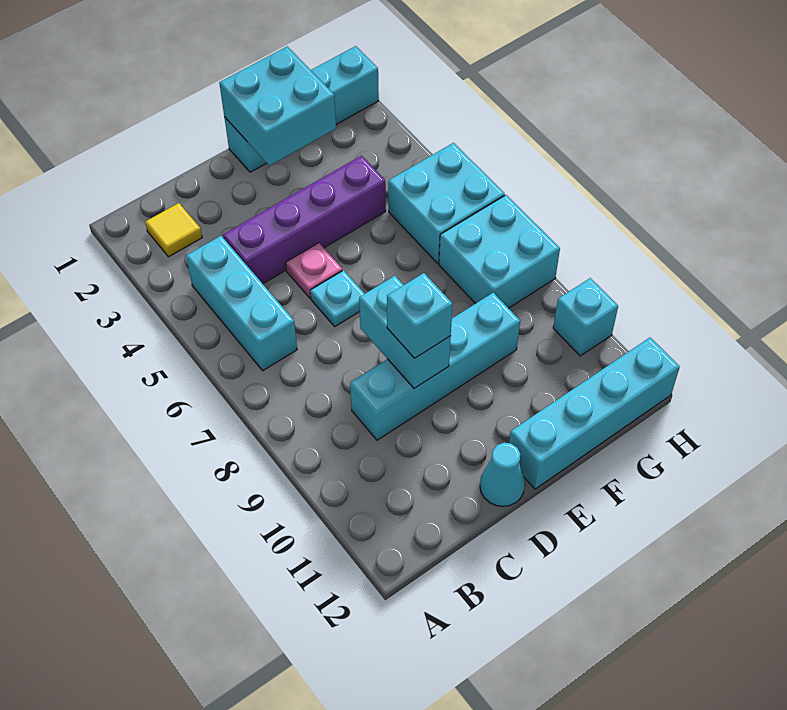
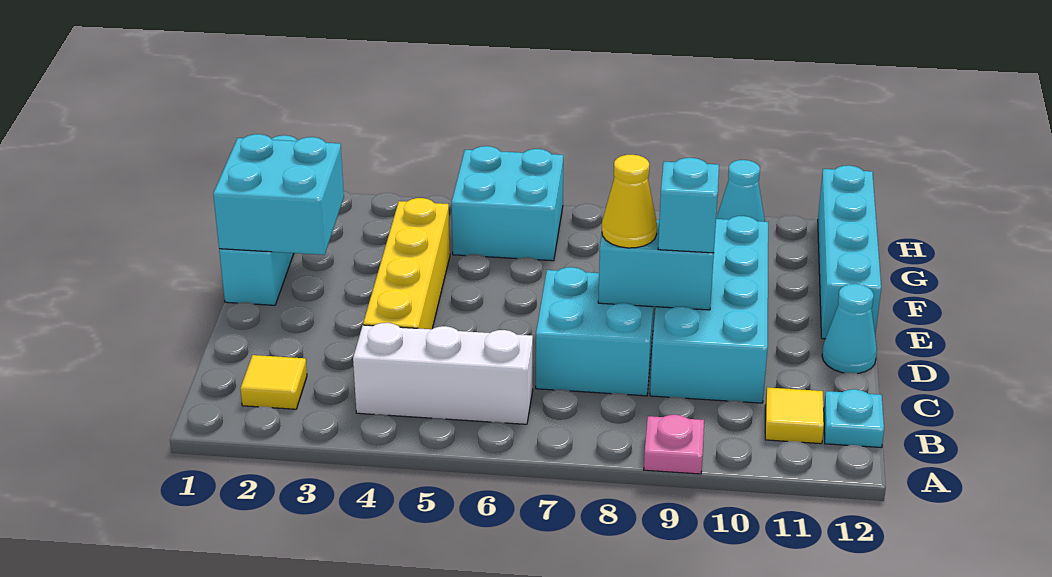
cyan brick B4:B6 level 1 -> white brick B4:B6 level 1
none -> yellow tile B11 level 1
purple brick C4:F4 level 1 -> yellow brick C4:F4 level 1
cyan brick C9:F9 level 1 -> cyan brick C9:F10 level 1
pink plate D5 level 1 -> pink plate A9 level 1
cyan plate D6 level 1 -> cyan plate B12 level 1
none -> yellow cone D8 level 3
cyan brick G7:H8 level 1 -> cyan brick C7:D8 level 1
cyan brick H10 level 1 -> cyan cone H10 level 1

